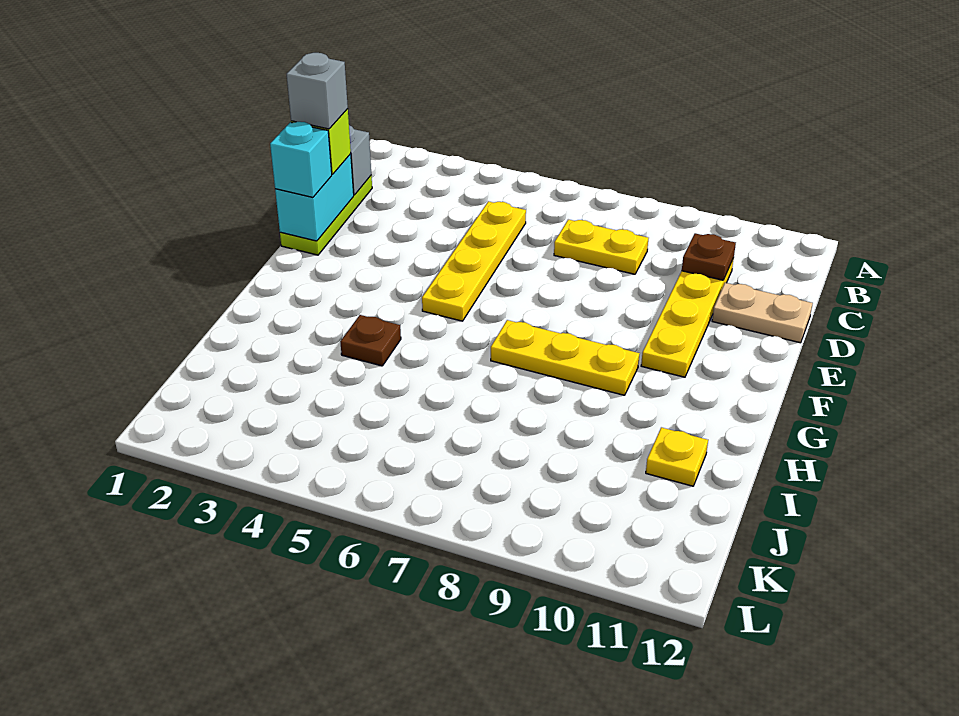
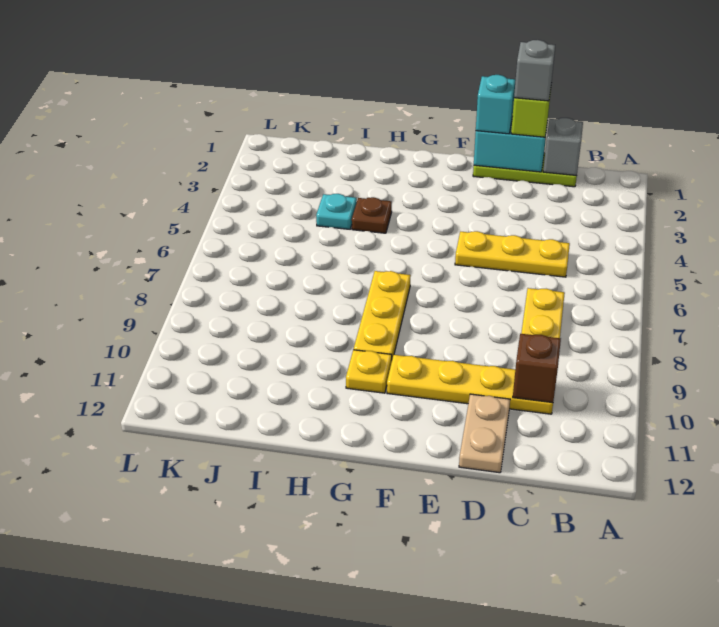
yellow plate C5:F5 level 1 -> yellow plate C5:E5 level 1
brown plate C10 level 2 -> brown brick C10 level 2
none -> cyan plate I4 level 1
yellow plate I11 level 1 -> yellow plate G10 level 1

